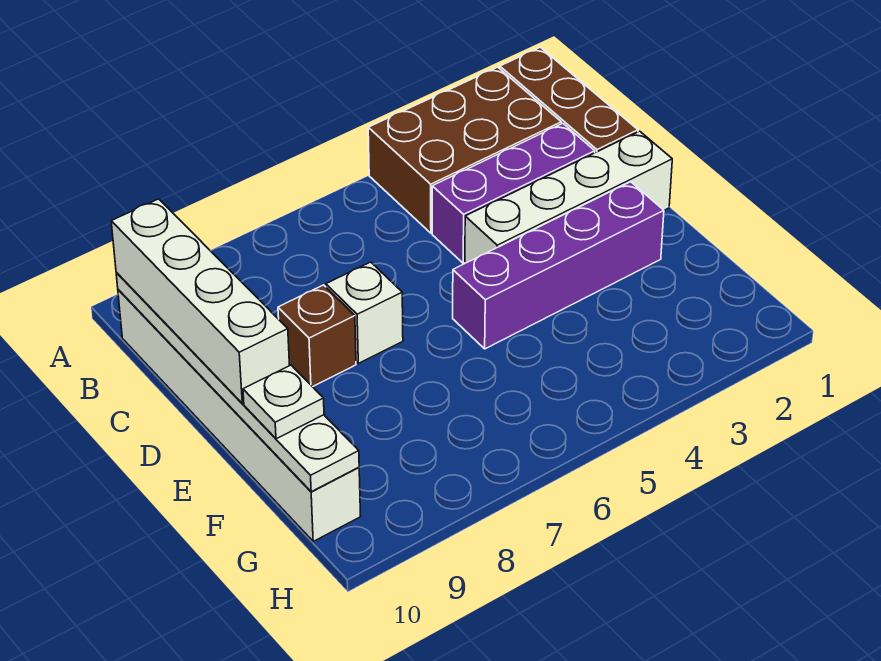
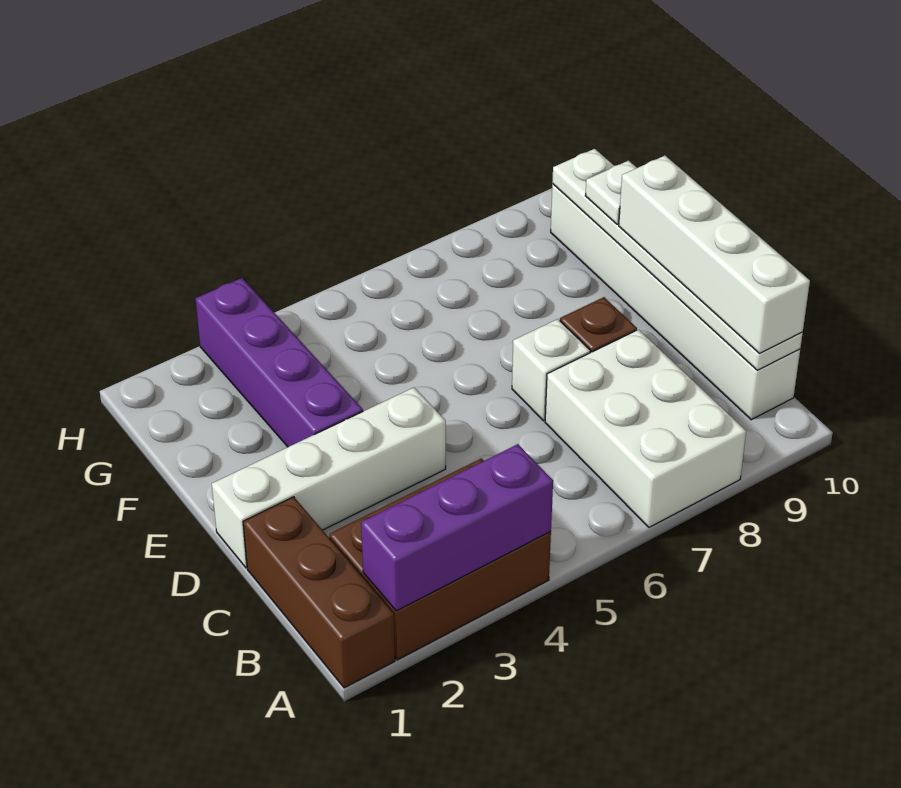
none -> white brick A7:C8 level 1
purple brick C2:C4 level 1 -> purple brick A2:A4 level 2
purple brick E2:E5 level 1 -> purple brick E3:H3 level 1

